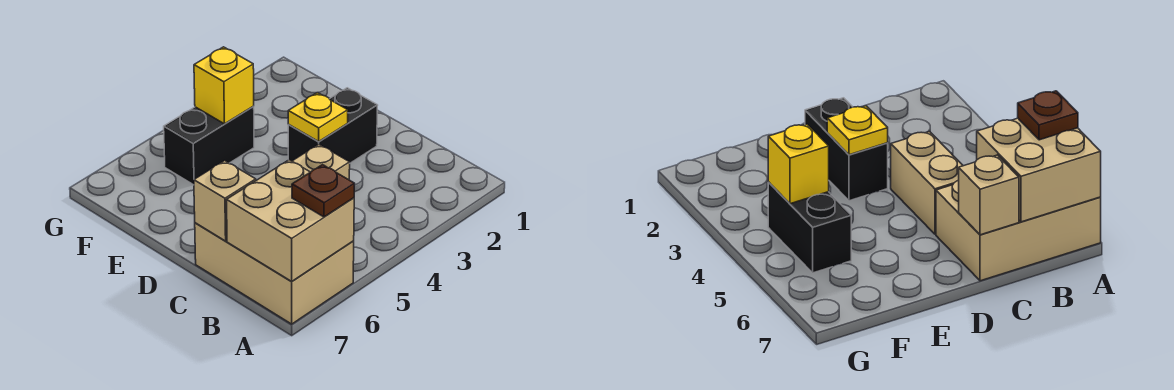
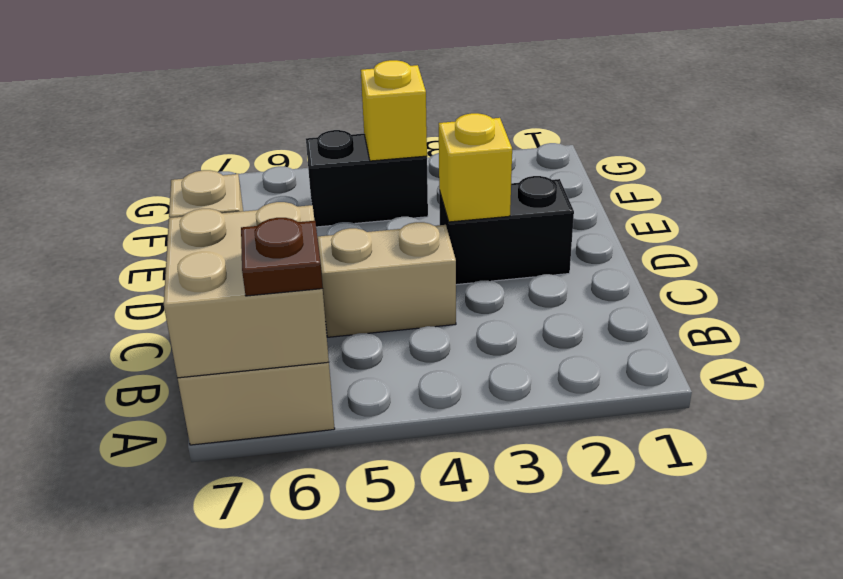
yellow plate D3 level 2 -> yellow brick D3 level 2

